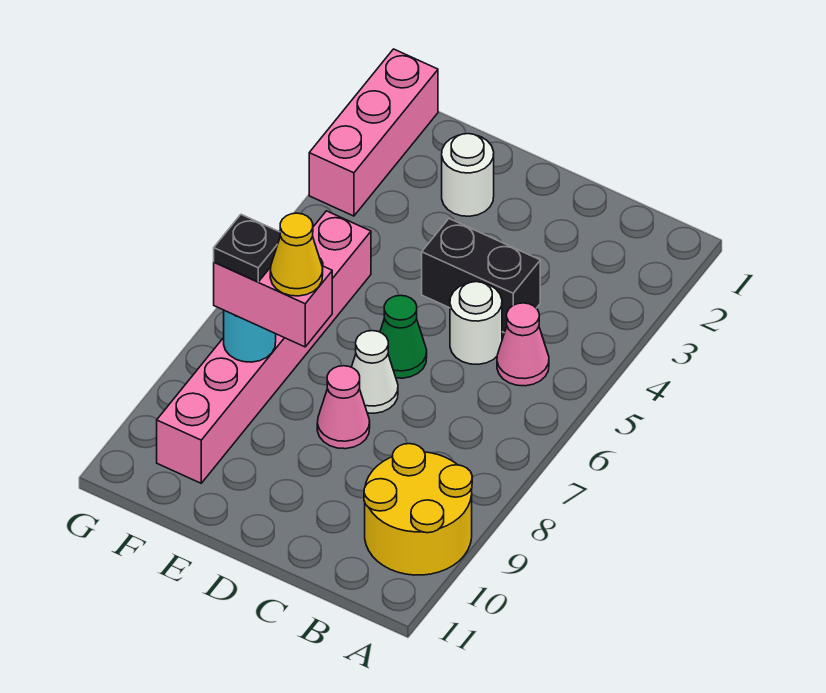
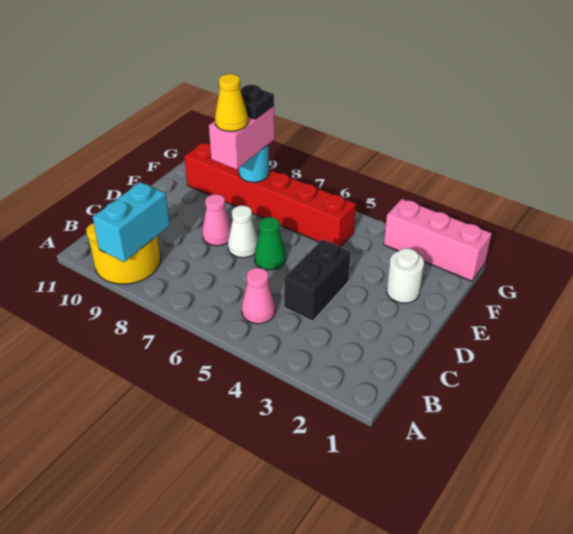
none -> cyan brick A9:B9 level 2
white round brick C5 level 1 -> none
pink brick F5:F10 level 1 -> red brick F5:F10 level 1

